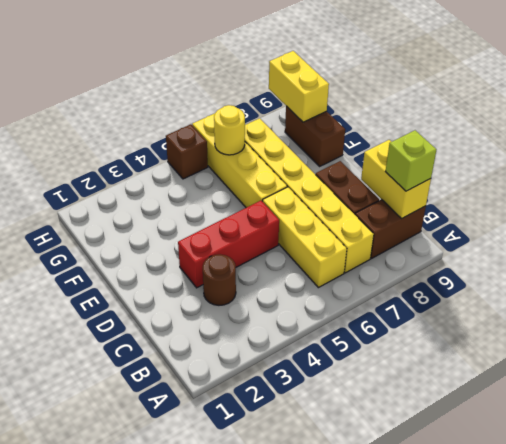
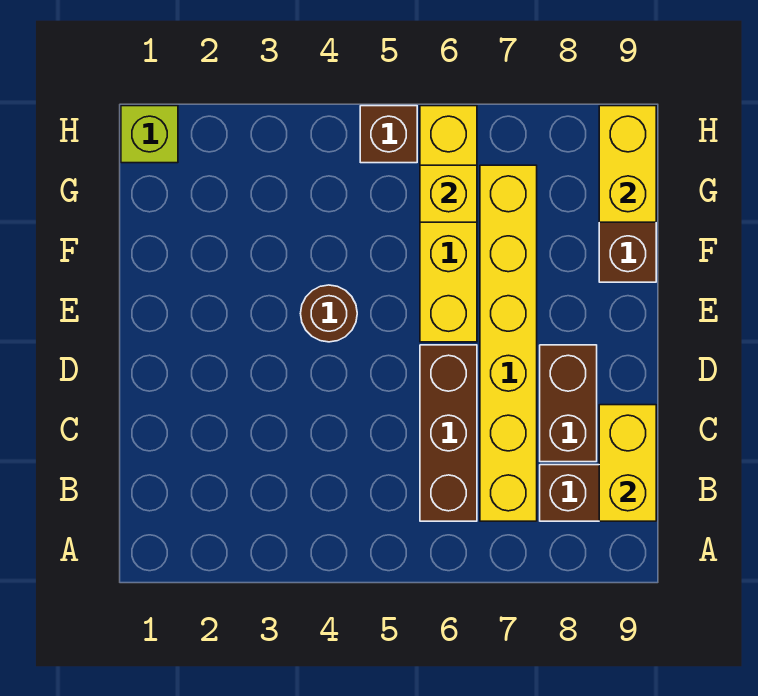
yellow brick B6:D6 level 1 -> brown brick B6:D6 level 1
lime brick B9 level 3 -> lime brick H1 level 1
brown round brick C3 level 1 -> brown round brick E4 level 1
red brick D3:D5 level 1 -> none
yellow round brick G6 level 2 -> yellow brick G6 level 2

